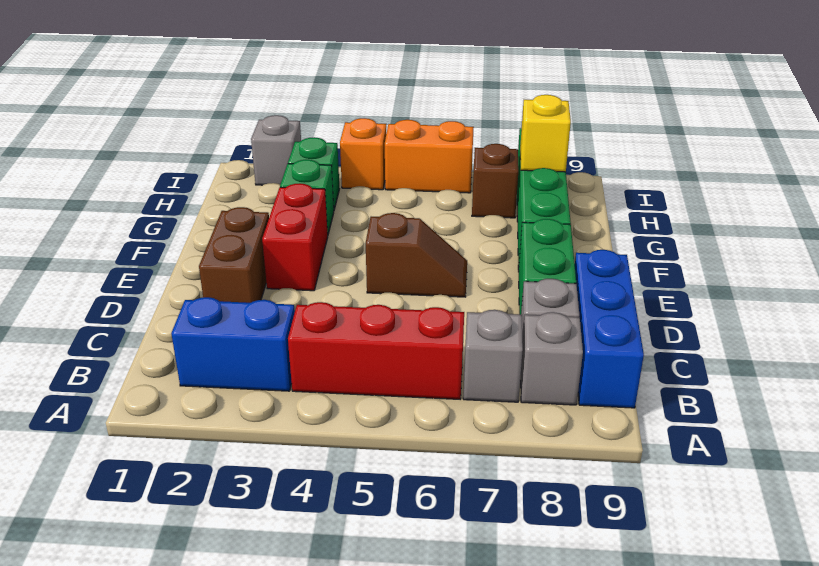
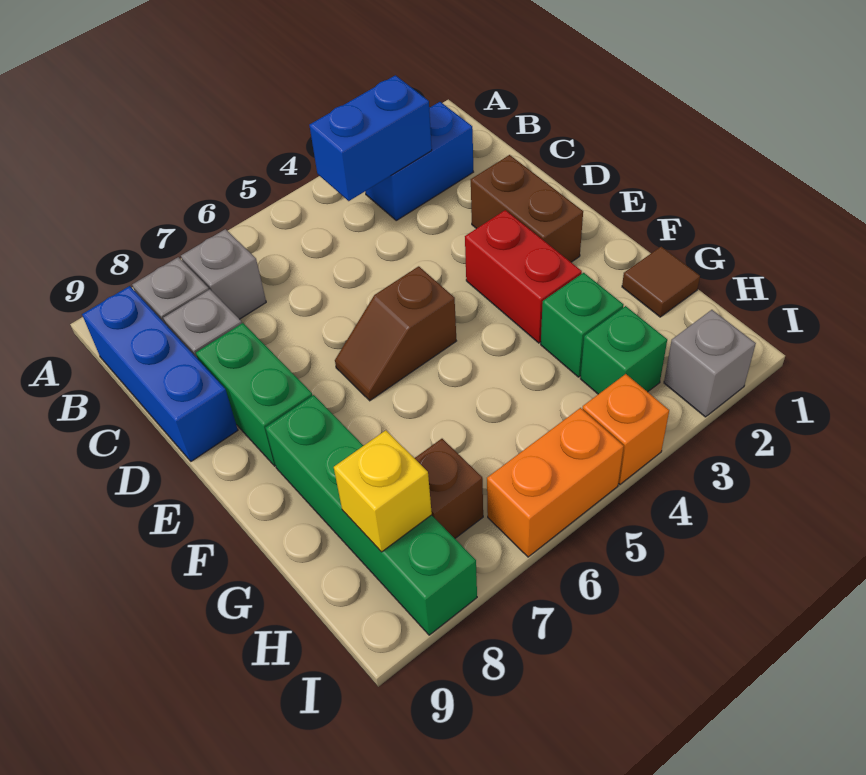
none -> blue brick B3:B4 level 2
red brick B4:B6 level 1 -> none
none -> brown tile G1 level 1

